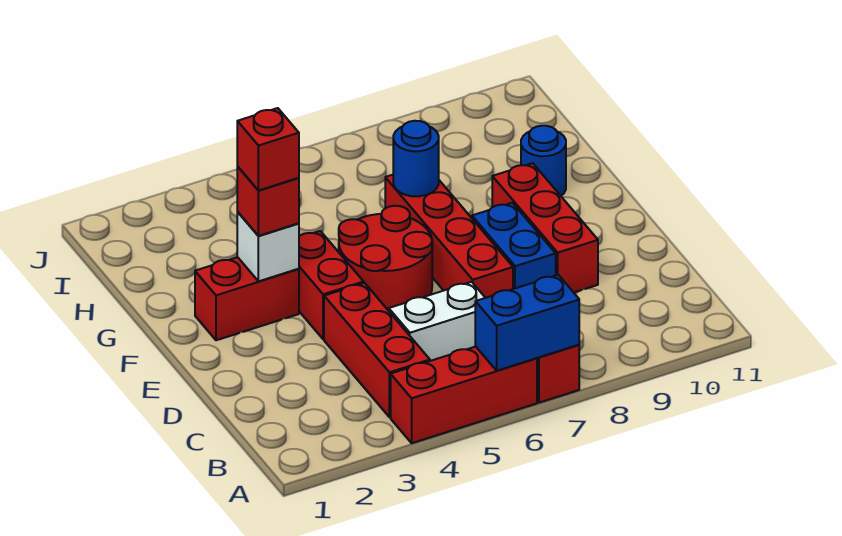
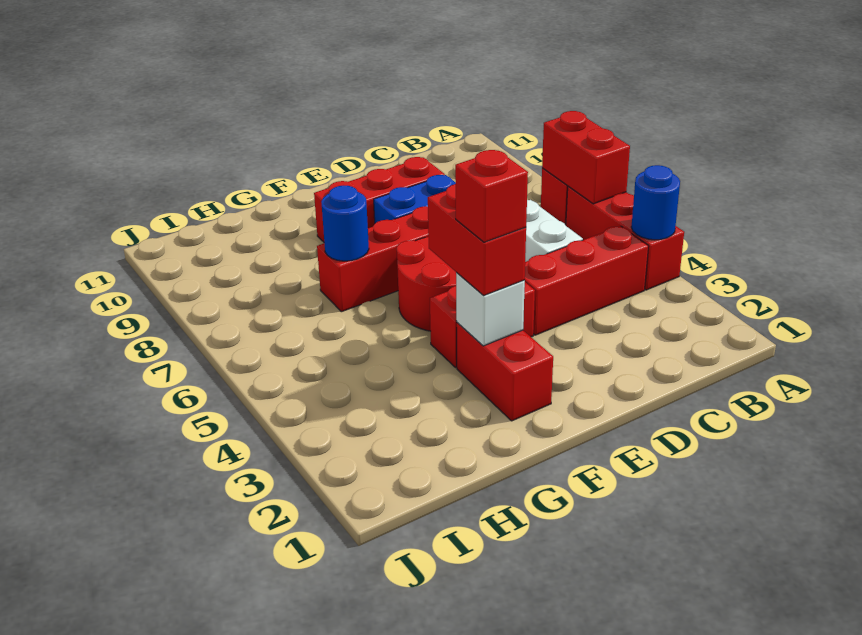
blue brick A6:A7 level 2 -> red brick A6:A7 level 2
red brick F3 level 3 -> red brick F3:F4 level 3
blue round brick G10 level 1 -> blue round brick A4 level 2

